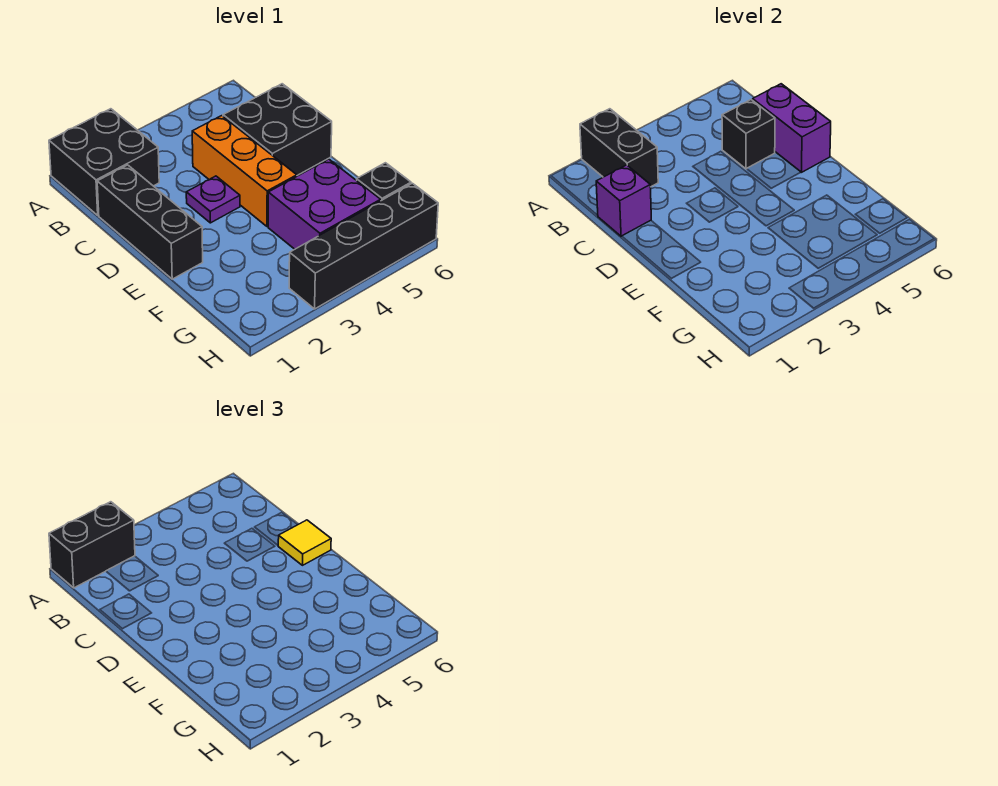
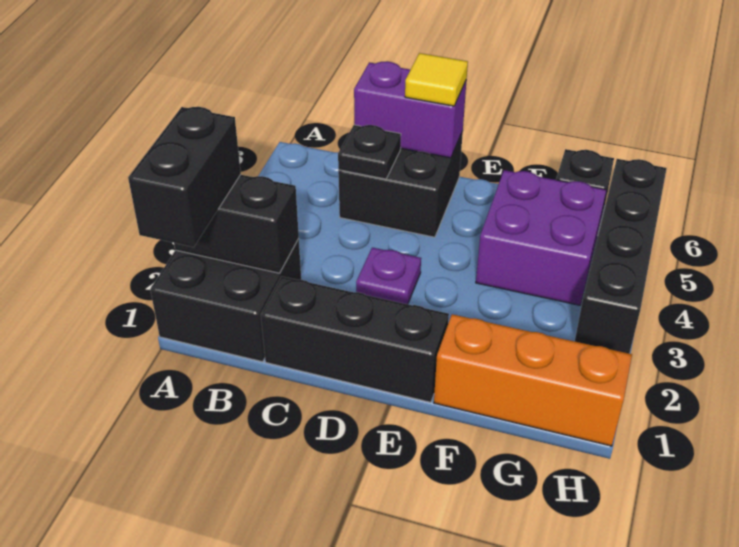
purple brick C1 level 2 -> none
orange brick C4:E4 level 1 -> orange brick F1:H1 level 1
black brick C5 level 2 -> black plate C5 level 2

